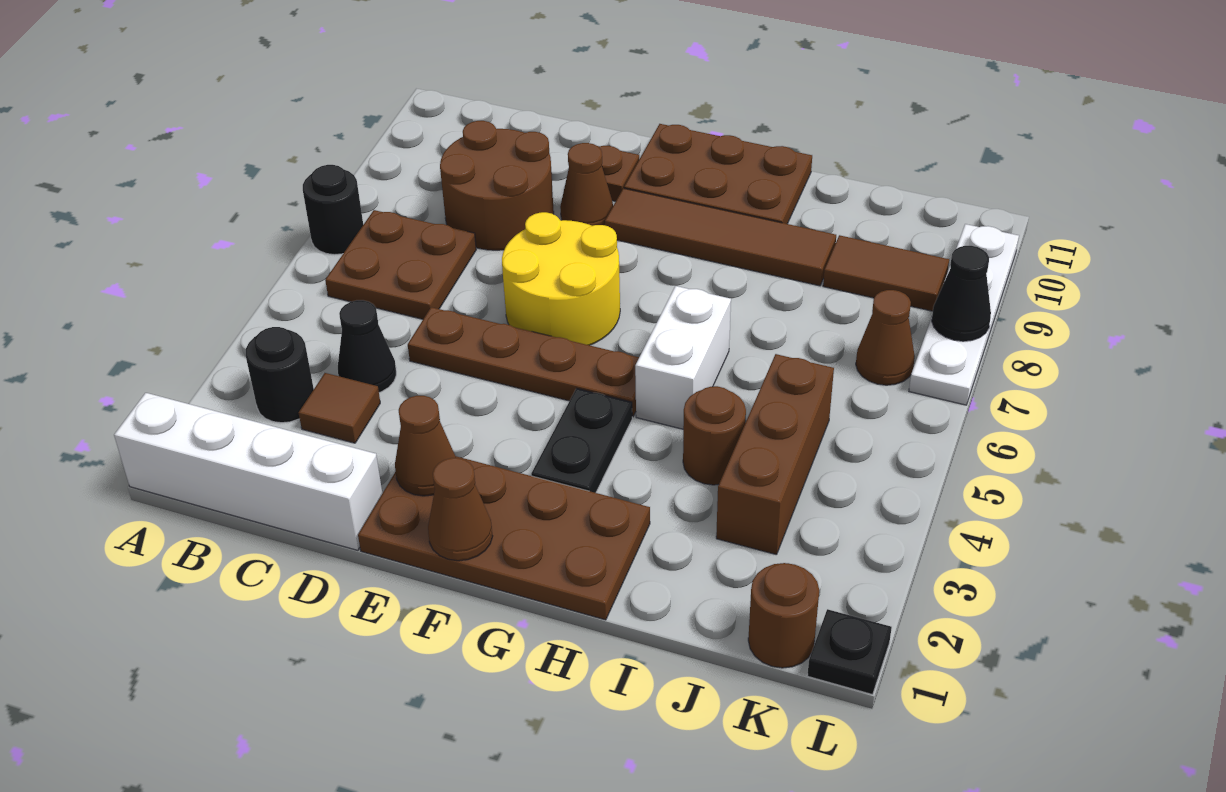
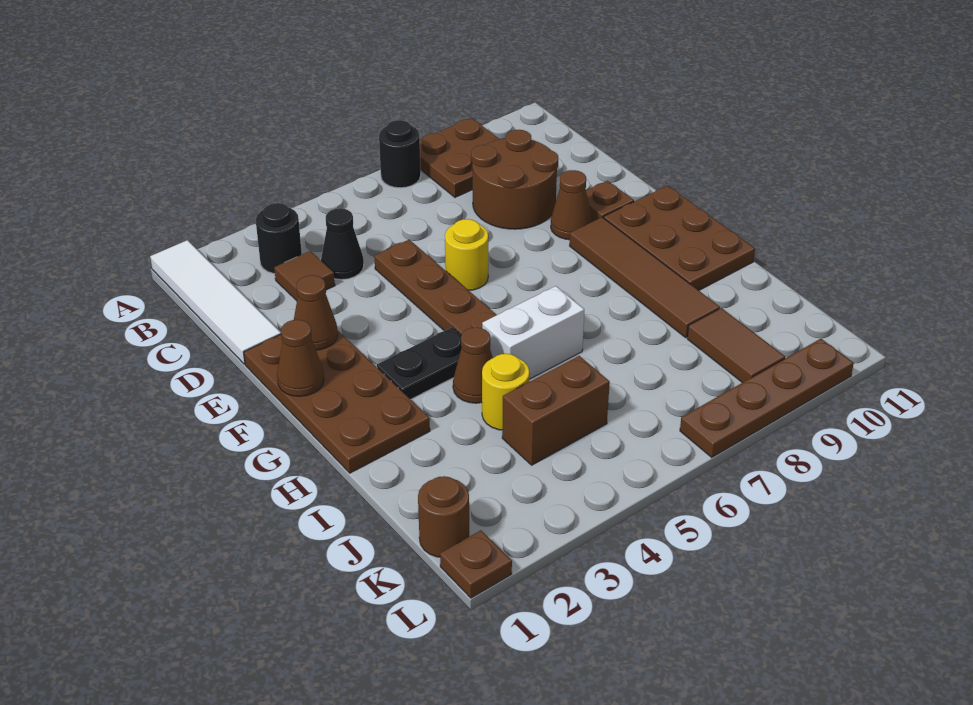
white brick A1:D1 level 1 -> white tile A1:D1 level 1
brown plate B6:C7 level 1 -> brown plate A8:B9 level 1
yellow round brick E6:F7 level 1 -> yellow round brick E6 level 1
brown round brick I4 level 1 -> yellow round brick I4 level 1
brown brick J3:J5 level 1 -> brown brick J4:J5 level 1
brown cone K7 level 1 -> brown cone H4 level 1
black plate L1 level 1 -> brown plate L1 level 1
white plate L7:L10 level 1 -> brown plate L7:L10 level 1
black cone L8 level 2 -> none

